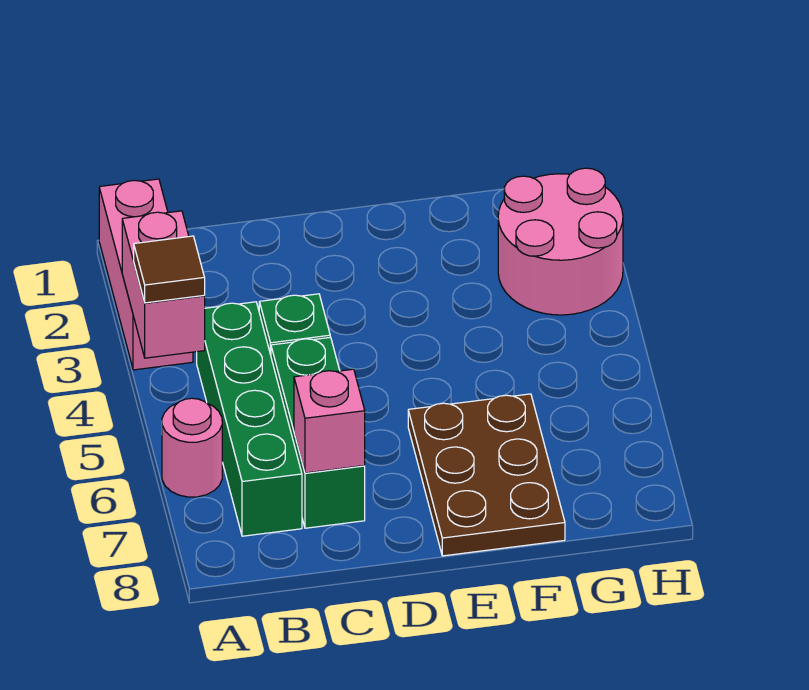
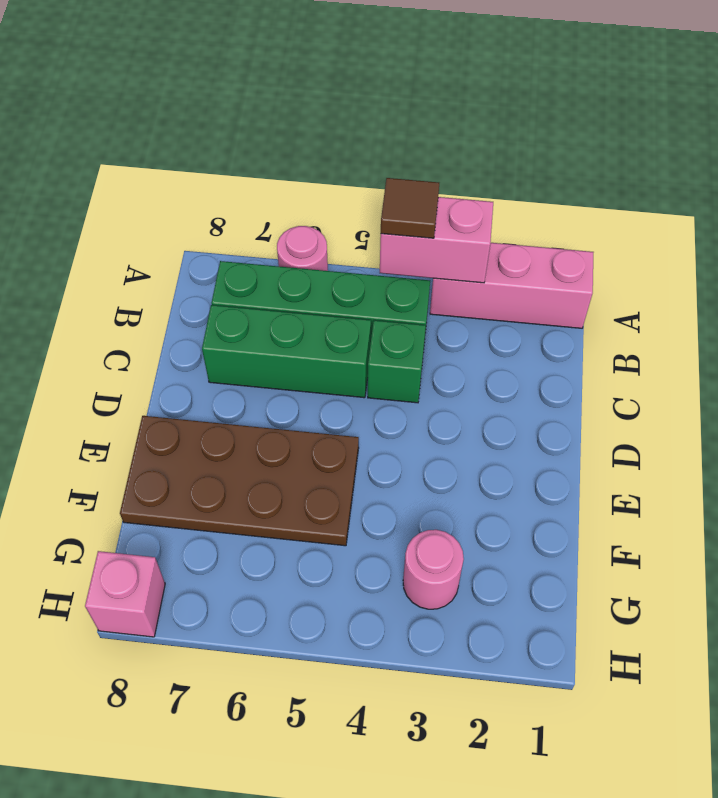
pink brick C7 level 2 -> pink brick H8 level 1
brown plate E6:F8 level 1 -> brown plate E5:F8 level 1
pink round brick G2:H3 level 1 -> pink round brick G3 level 1

